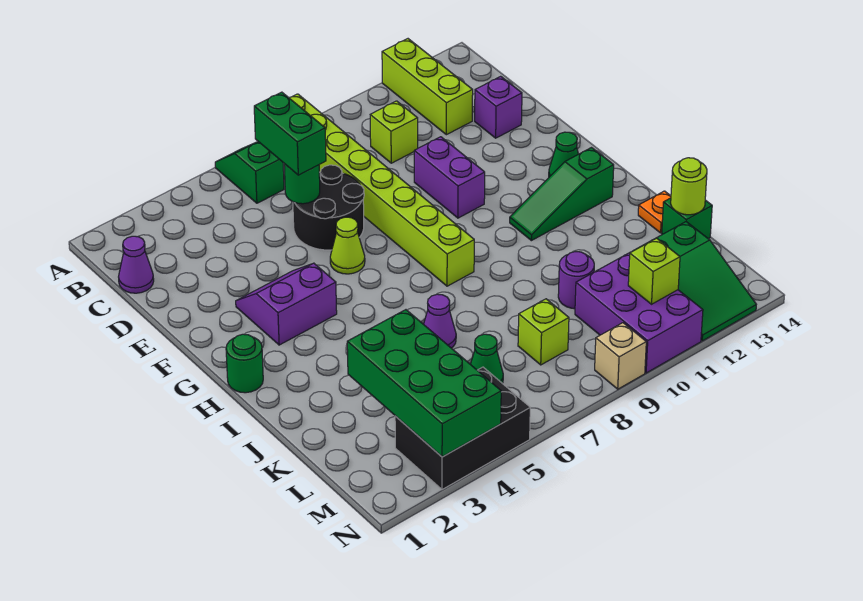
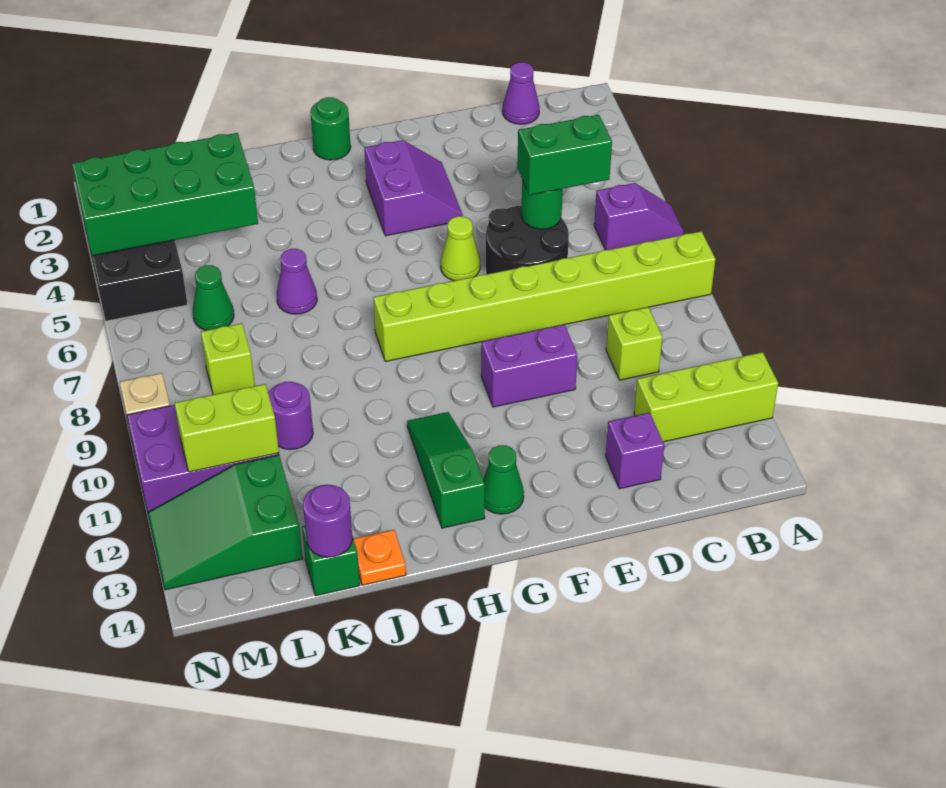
green slope A6:B6 level 1 top B -> purple slope A6:B6 level 1 top B
lime round brick K14 level 2 -> purple round brick K14 level 2
lime brick M11 level 2 -> lime brick L11:M11 level 2

